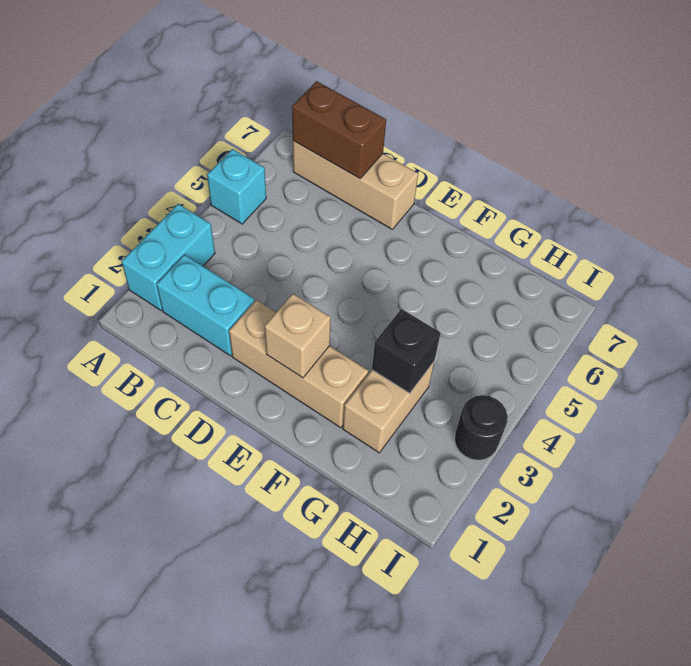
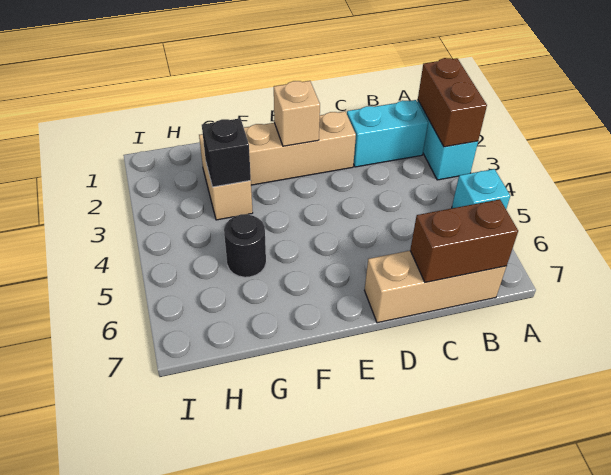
none -> brown brick A2:A3 level 2
black round brick I3 level 1 -> black round brick G5 level 1

